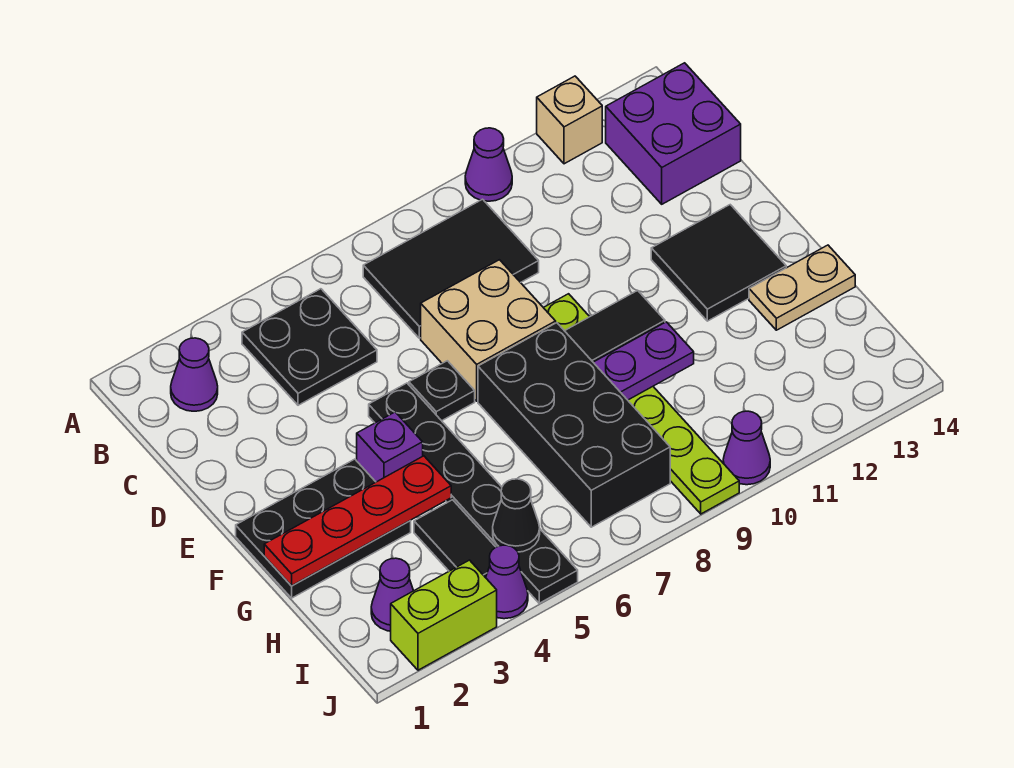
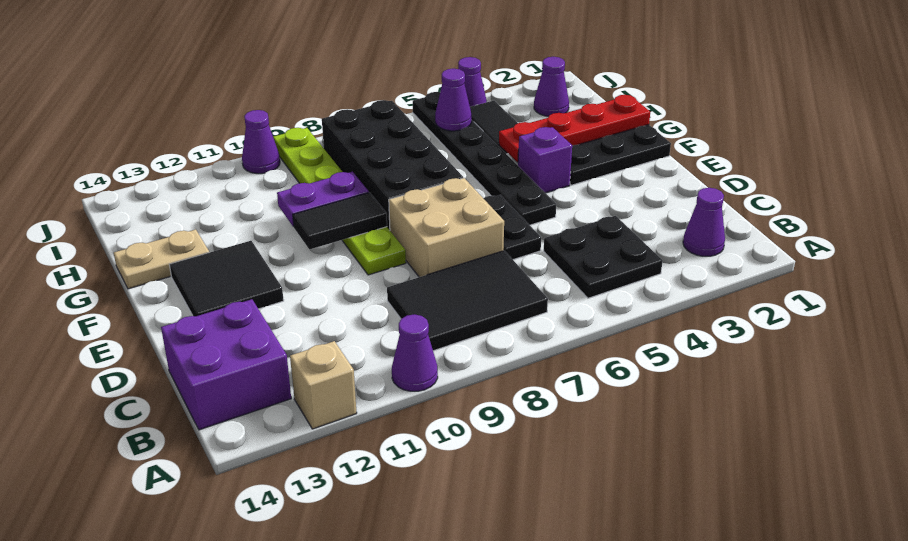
black plate E6 level 1 -> black plate D6:E6 level 1
black cone I5 level 2 -> purple cone I5 level 2
lime brick J2:J3 level 1 -> none

